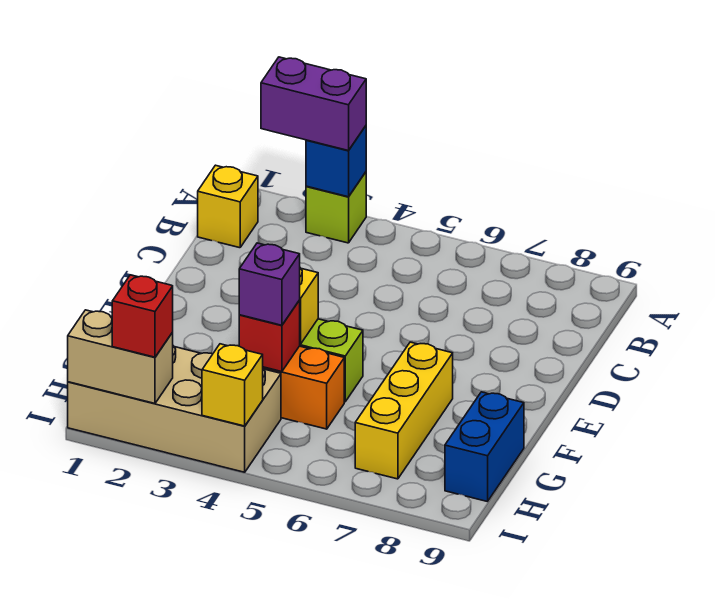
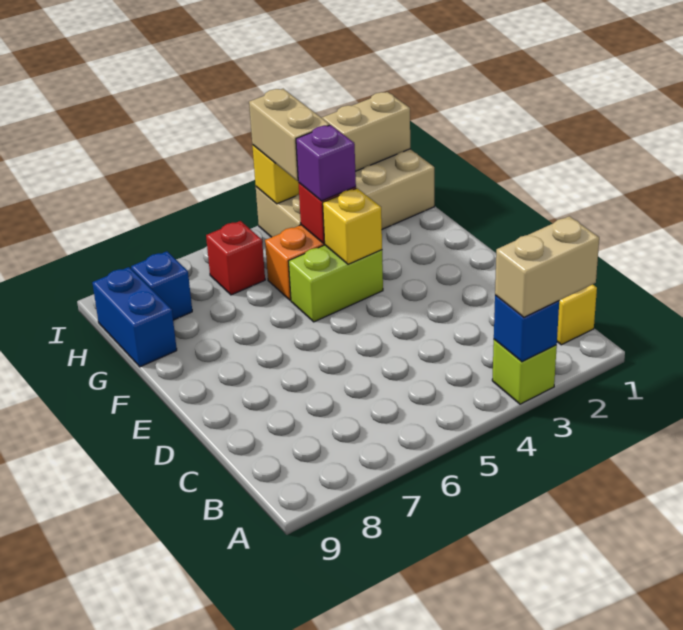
purple brick A2:A3 level 3 -> tan brick A2:A3 level 3
yellow brick F7:H7 level 1 -> none
none -> tan brick H4:I4 level 3
none -> blue brick H8 level 1
red brick I2 level 3 -> red brick H6 level 1

